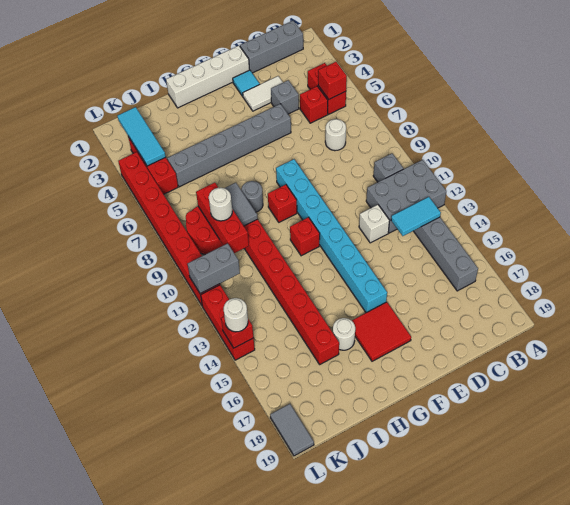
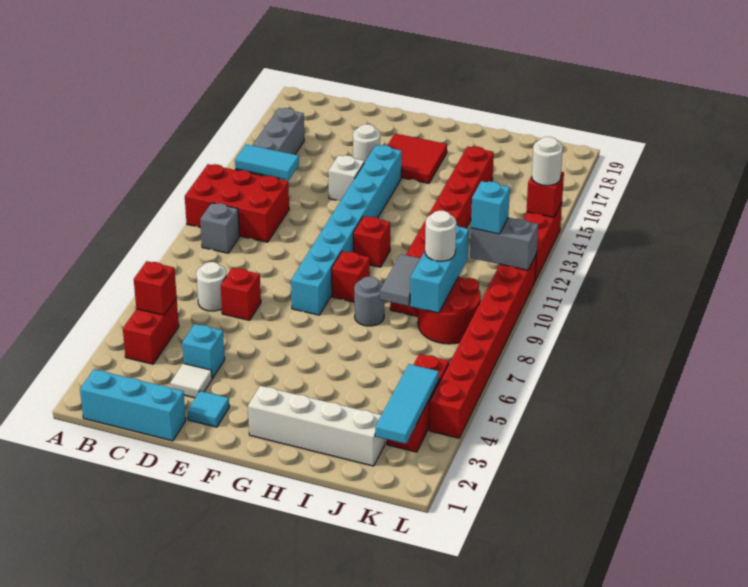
grey brick A11:C12 level 1 -> red brick A11:C12 level 1
grey brick B1:D1 level 1 -> cyan brick B1:D1 level 1
red brick C5 level 1 -> red brick D7 level 1
white tile D3:E3 level 1 -> white tile D3 level 1
grey brick D4 level 1 -> cyan brick D4 level 1
white brick D12 level 1 -> white brick E14 level 1
white brick E1:H1 level 1 -> white brick G2:J2 level 1
grey brick E5:J5 level 1 -> none
white round brick H16 level 1 -> white round brick E16 level 1
red brick J8:J10 level 2 -> cyan brick J8:J10 level 2
none -> cyan brick K11 level 3
grey tile L18:L19 level 1 -> none

